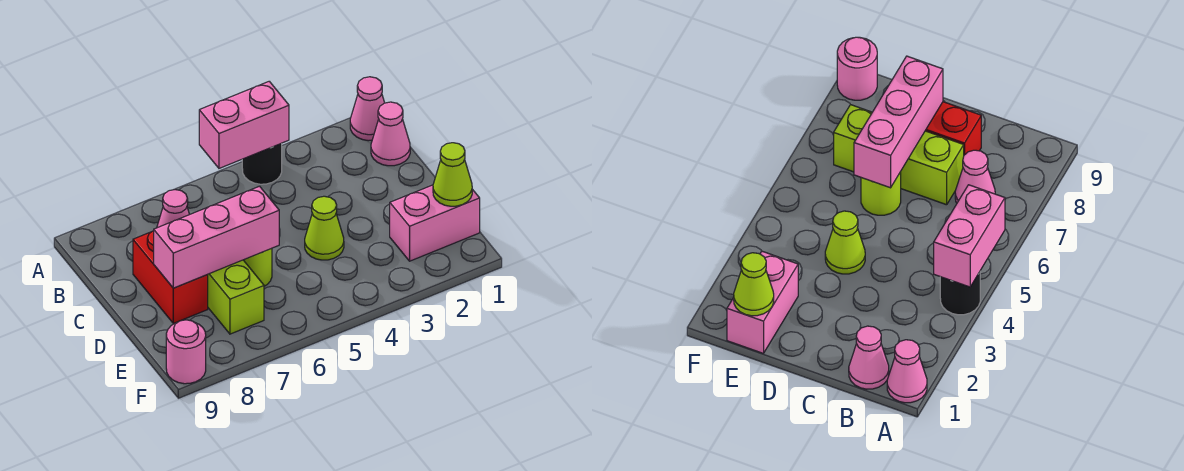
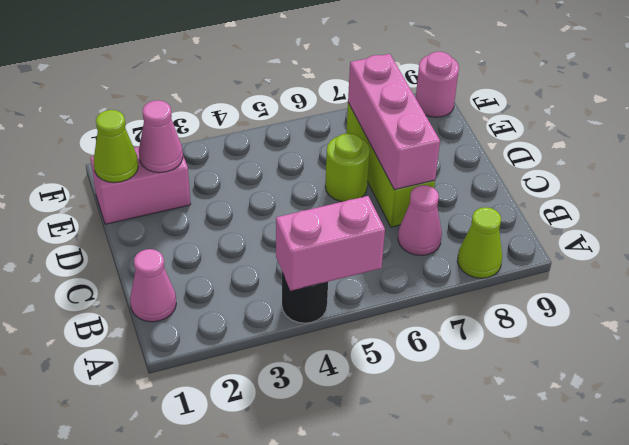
pink cone A1 level 1 -> pink cone E2 level 2
red brick C8:D8 level 1 -> none
lime cone D4 level 1 -> lime cone A8 level 1
pink brick D6:D8 level 2 -> pink brick C7:E7 level 2

